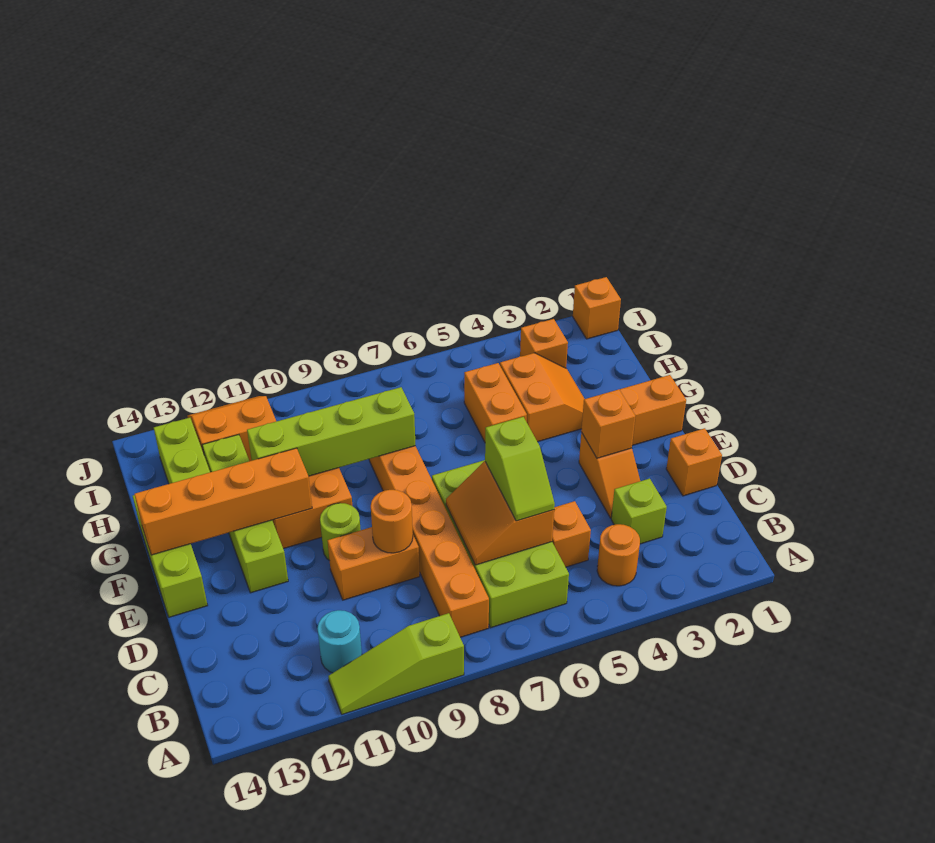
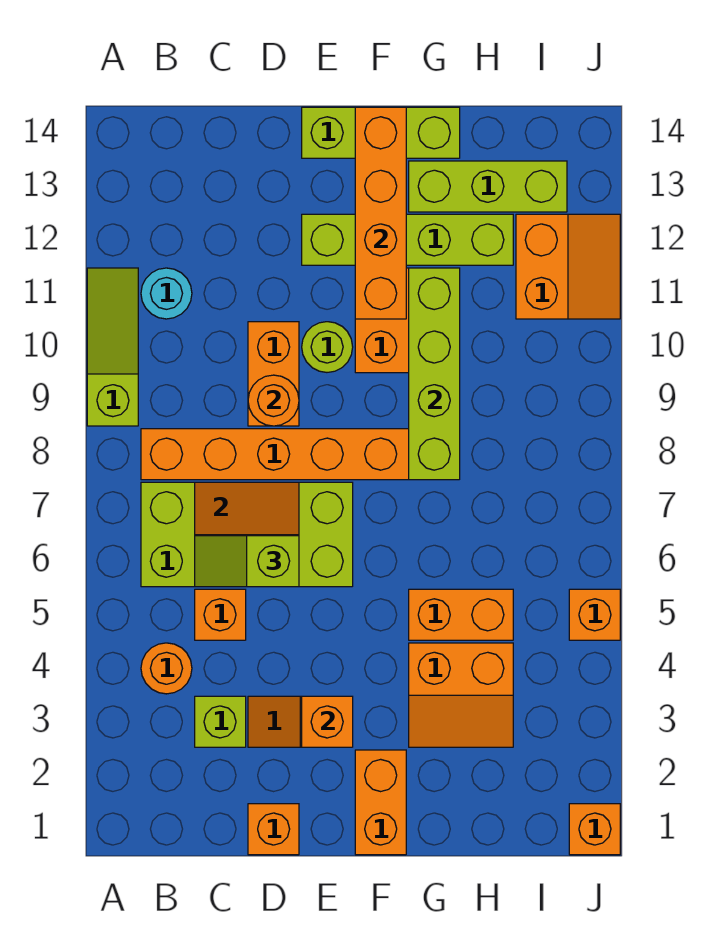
orange brick I3 level 1 -> orange brick J5 level 1

